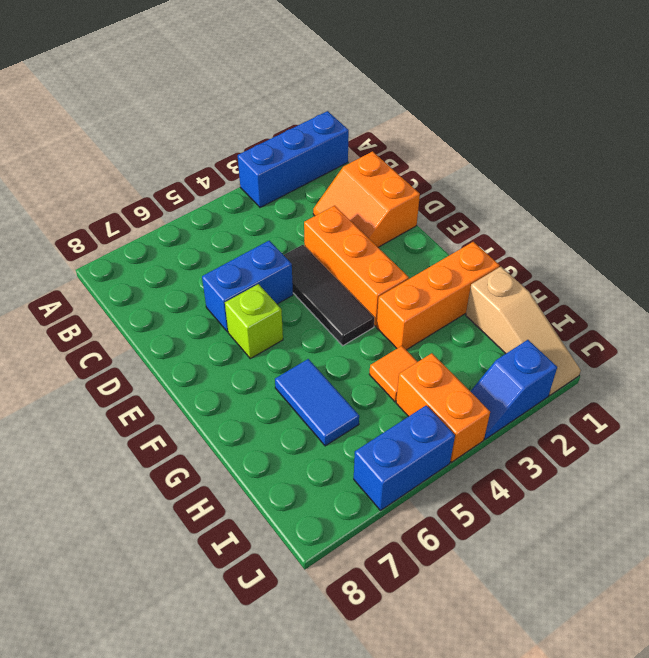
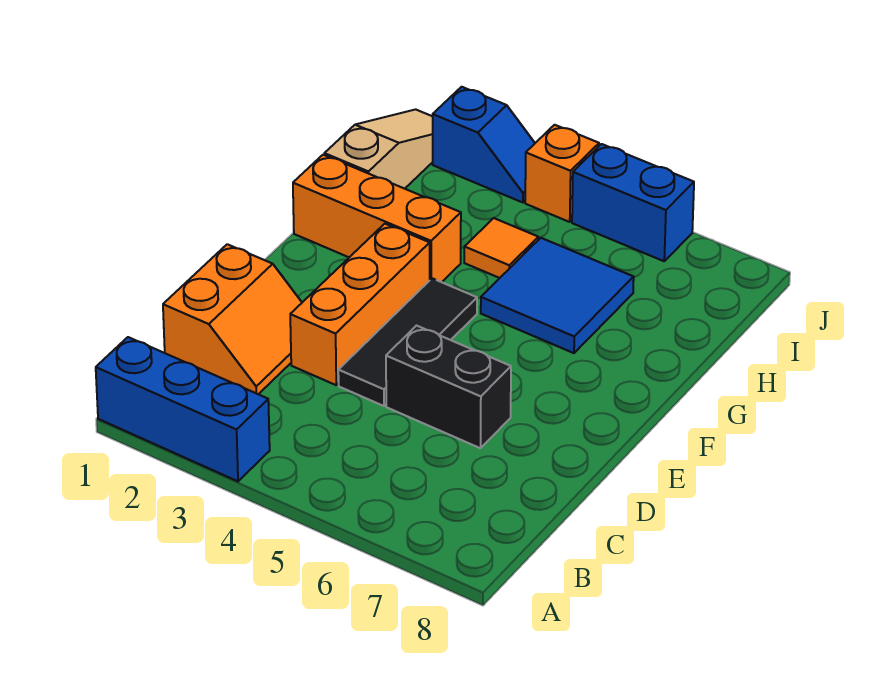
blue brick D5:D6 level 1 -> black brick D5:D6 level 1
lime brick E6 level 1 -> none
blue tile G6:H6 level 1 -> blue tile G5:H6 level 1
orange brick I4:J4 level 1 -> orange brick J4 level 1

